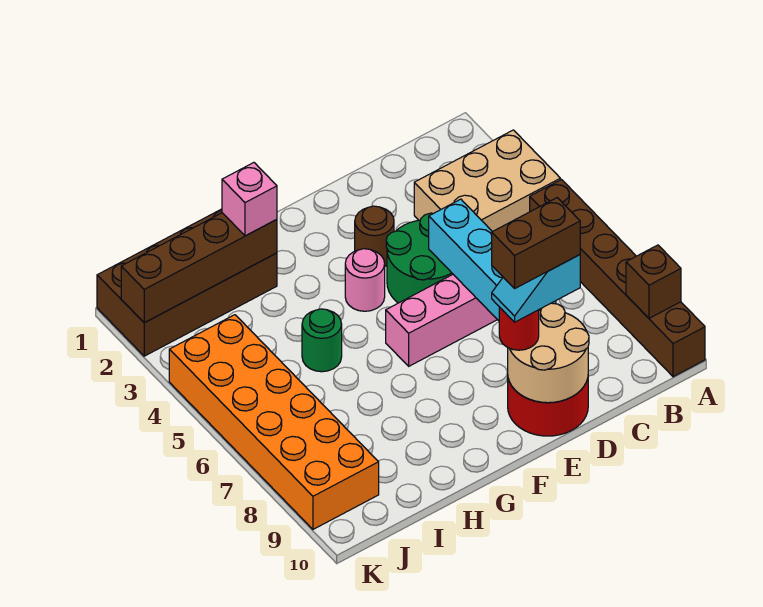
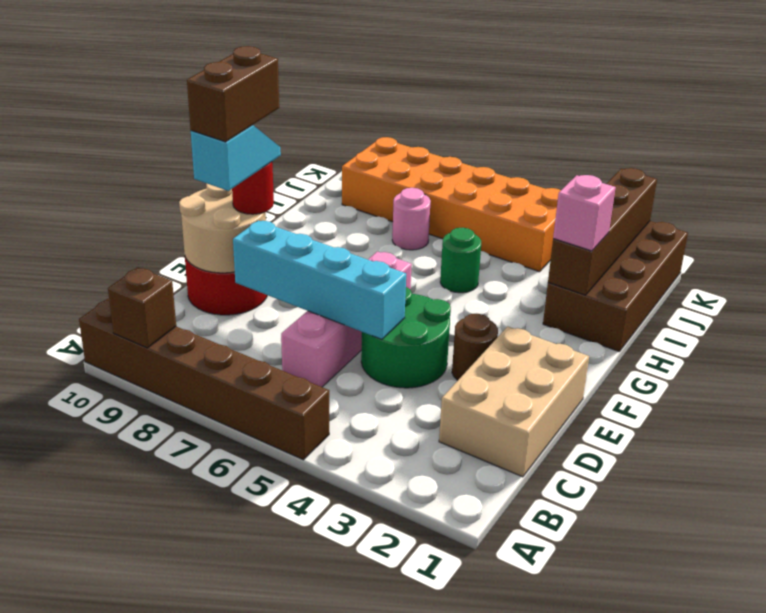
tan brick A3:C4 level 1 -> tan brick C1:E2 level 1
pink round brick F4 level 1 -> pink round brick I7 level 1

